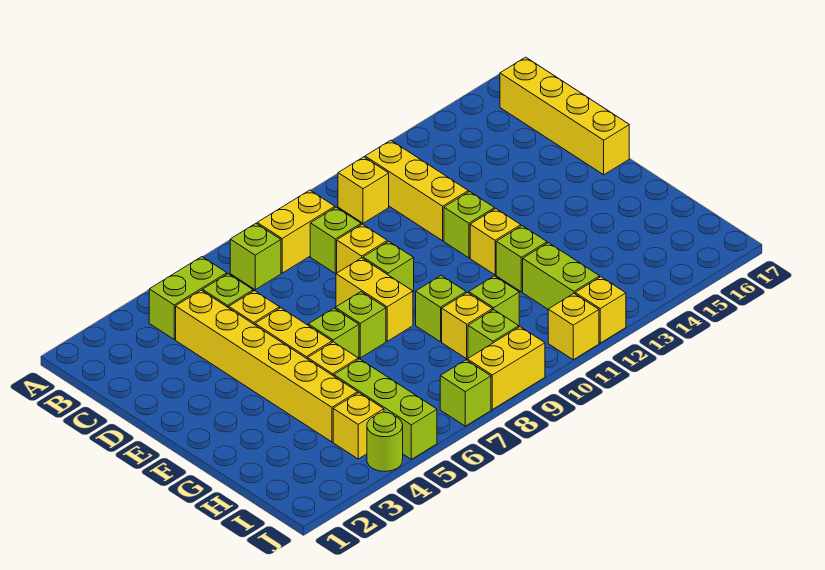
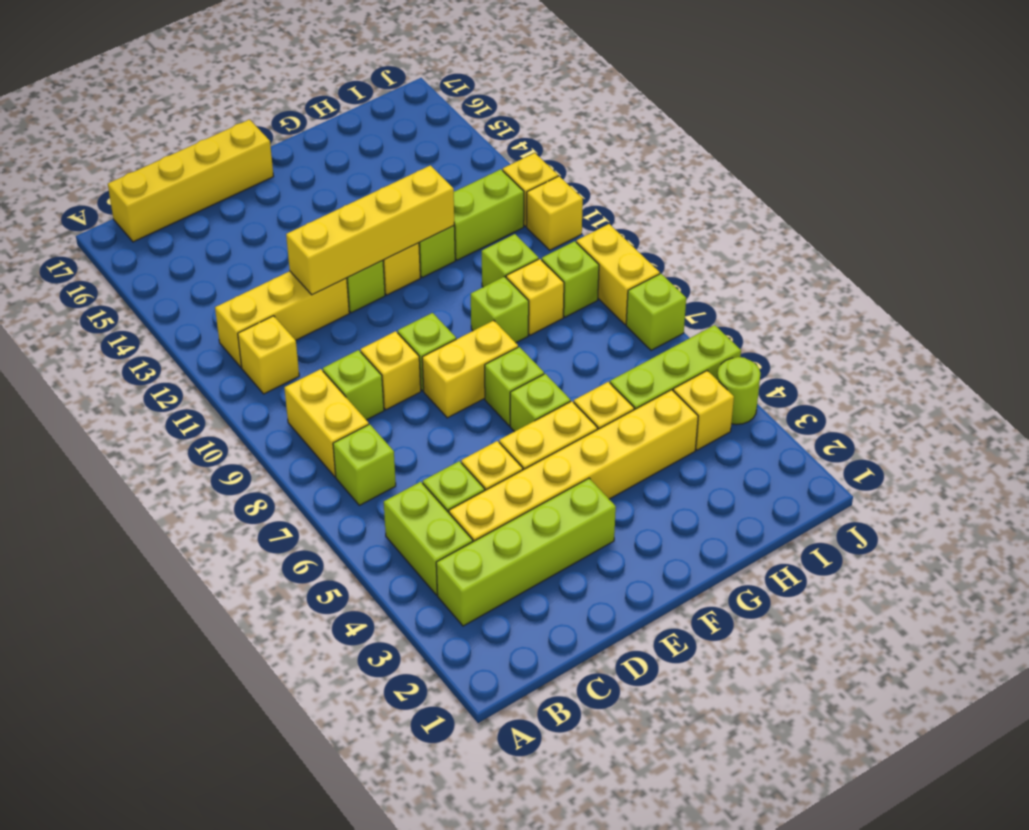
none -> lime brick B3:E3 level 1
none -> yellow brick D12:G12 level 2

